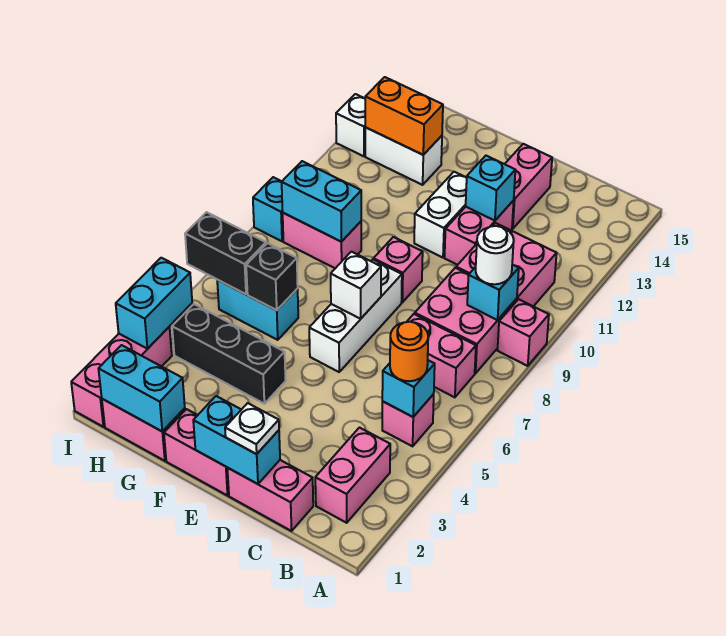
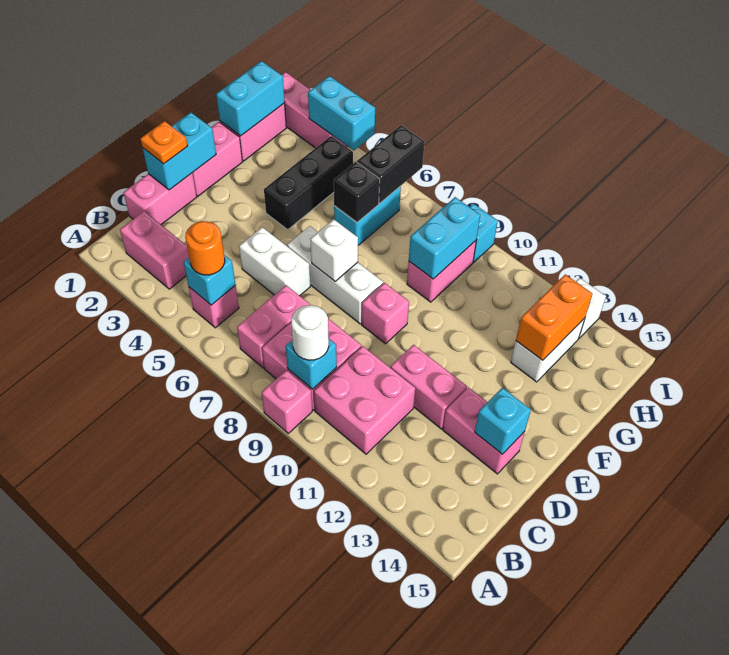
white plate D1 level 3 -> orange plate D1 level 3
cyan brick D12 level 2 -> cyan brick D14 level 2
white brick E11:E12 level 1 -> white brick D5:D6 level 1

